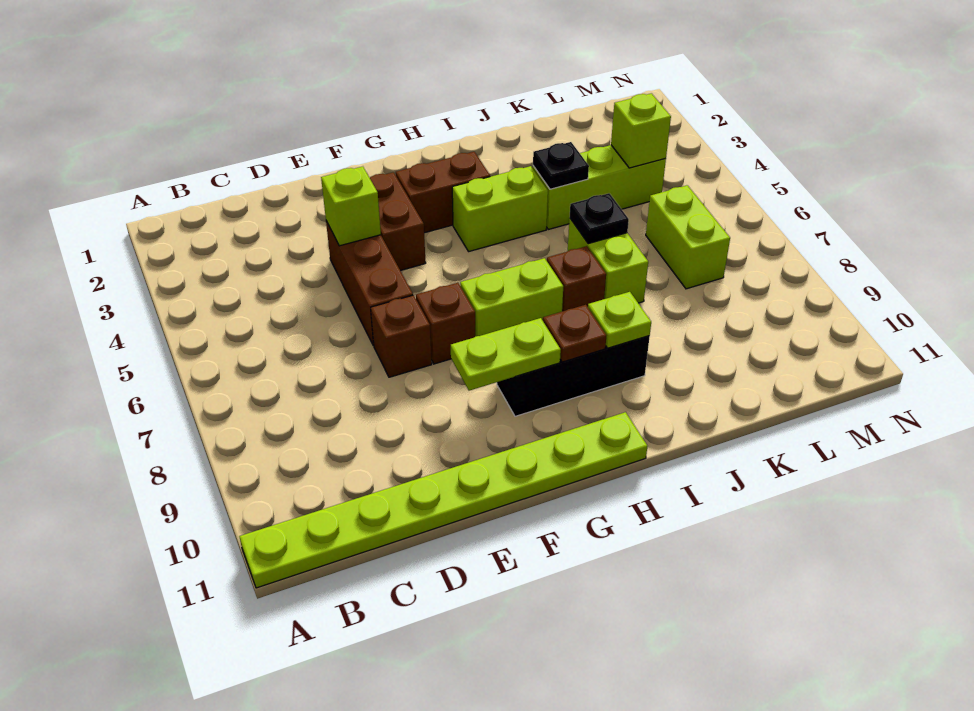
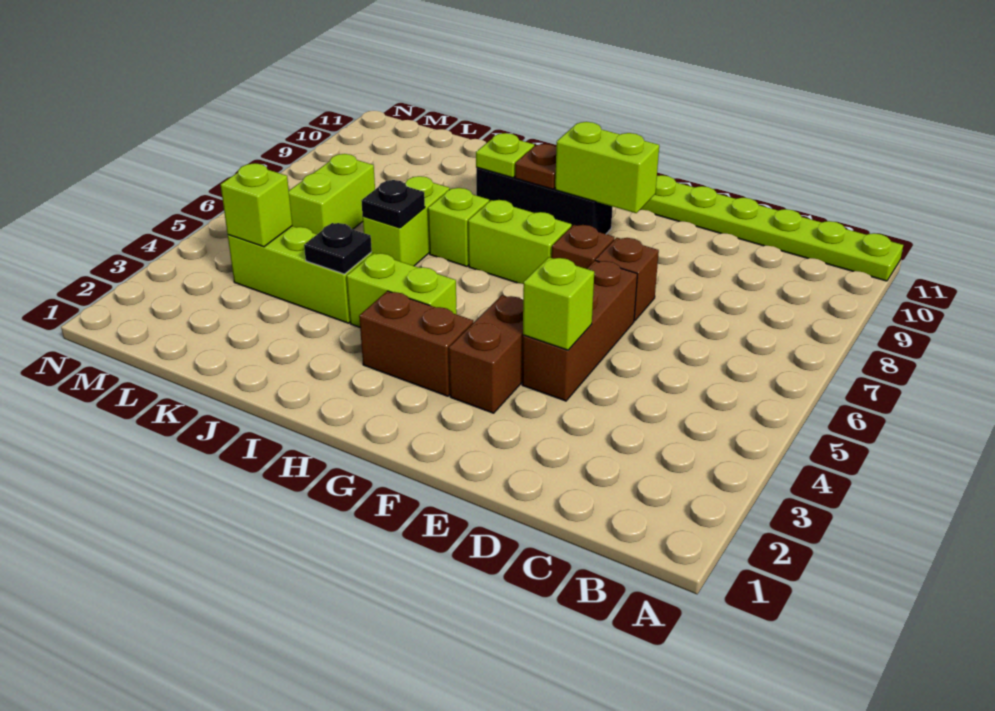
lime plate F9:G9 level 2 -> lime brick F9:G9 level 2
brown brick I7 level 1 -> lime brick I7 level 1

